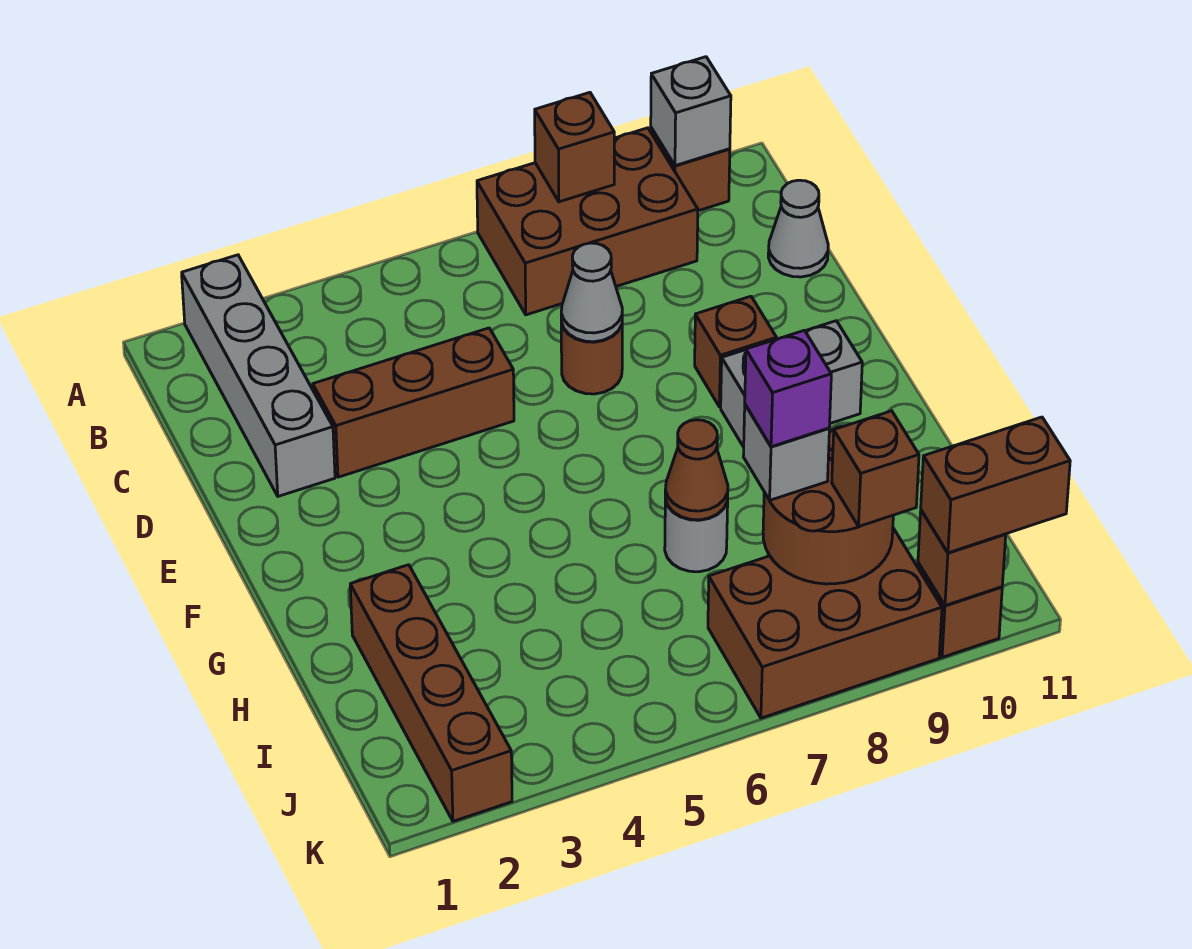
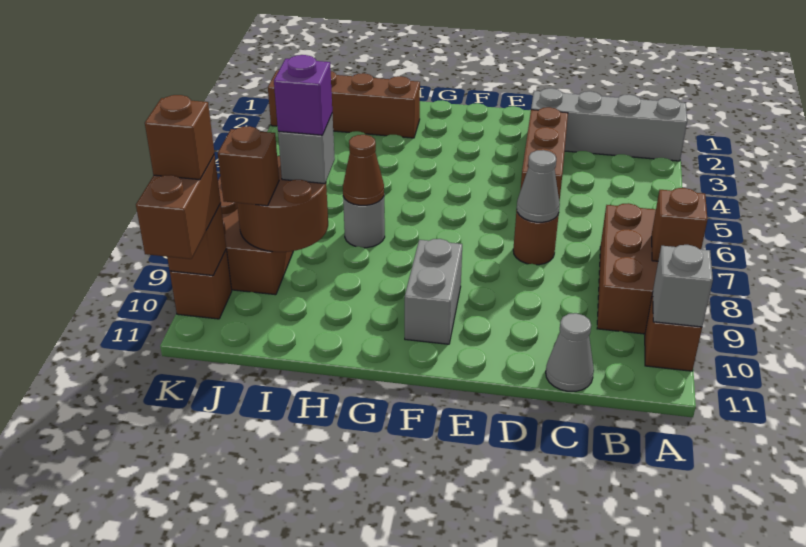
brown brick E9 level 1 -> brown brick K10 level 4

